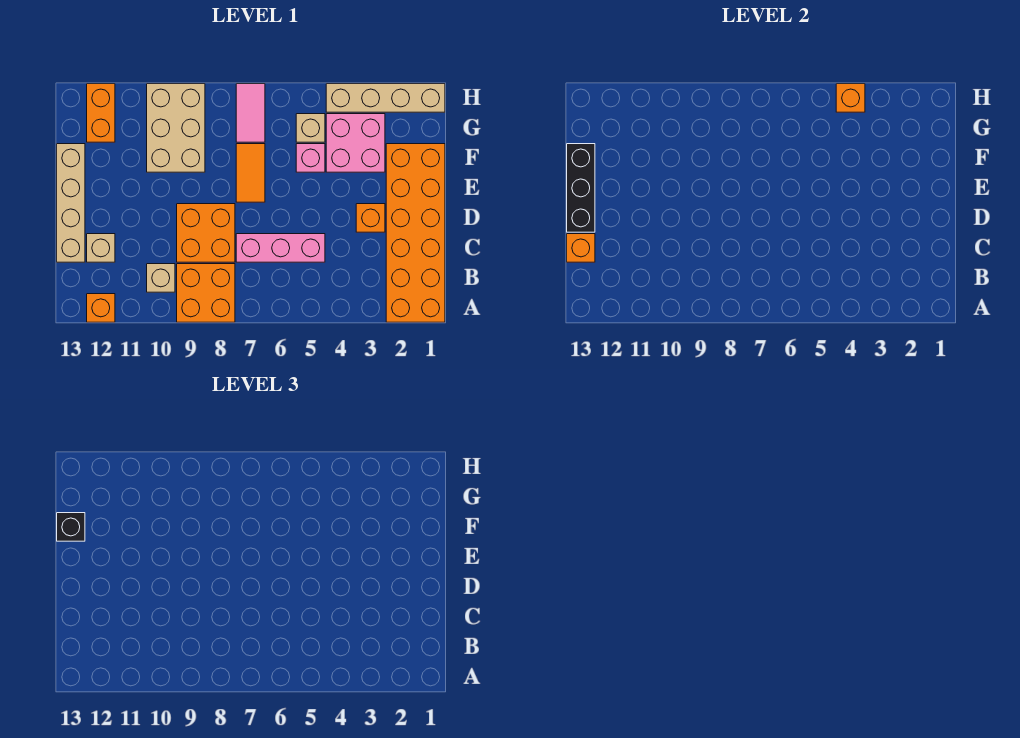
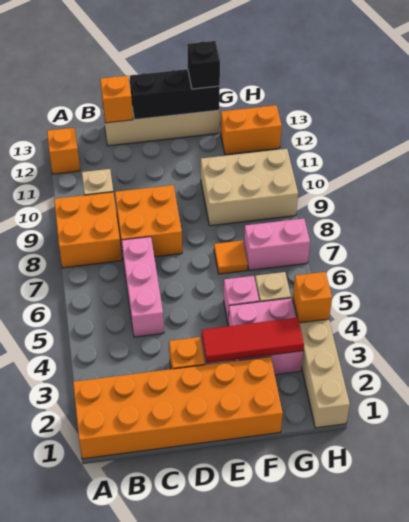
tan brick C12 level 1 -> none
none -> red tile E3:G3 level 2
orange tile E7:F7 level 1 -> orange tile F7 level 1
pink tile G7:H7 level 1 -> pink brick G7:H7 level 1

